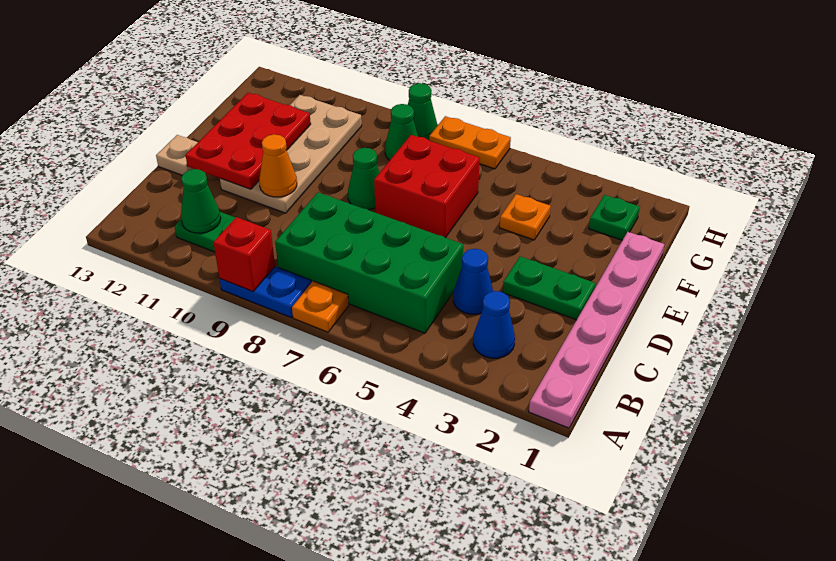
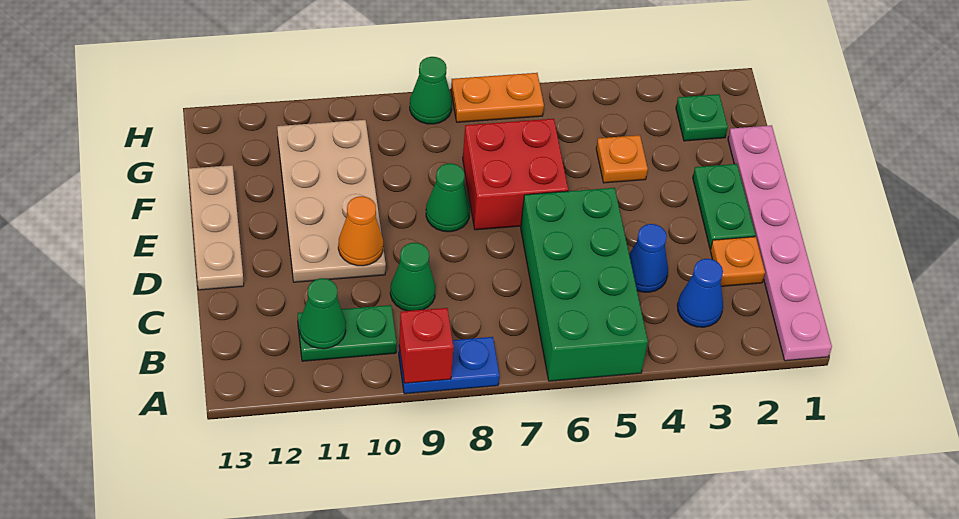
orange plate A7 level 1 -> orange plate C2 level 1
green brick B5:C8 level 1 -> green brick A5:D6 level 1
green plate D2:D3 level 1 -> green plate D2:E2 level 1
red plate D11:F12 level 2 -> none
tan plate D13 level 1 -> tan plate D13:F13 level 1
green cone G8 level 1 -> green cone C9 level 1

